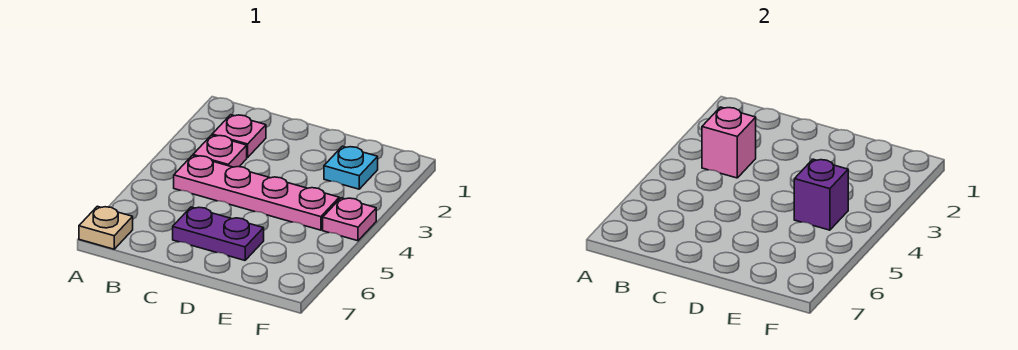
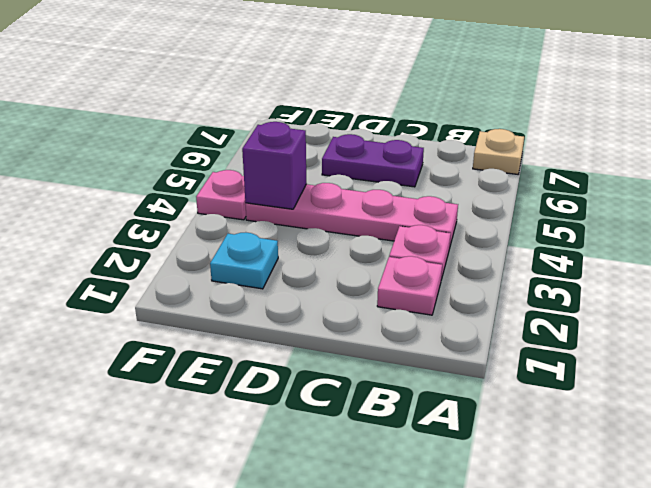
pink brick B3 level 2 -> none

